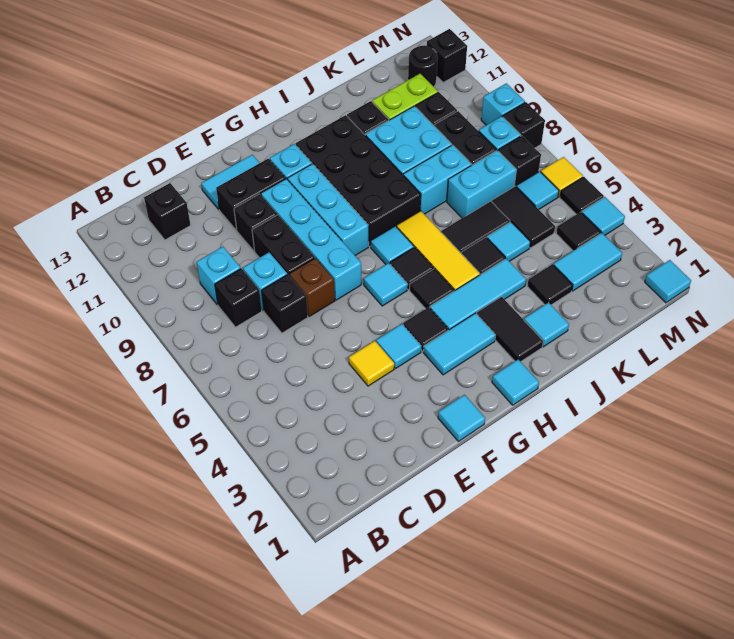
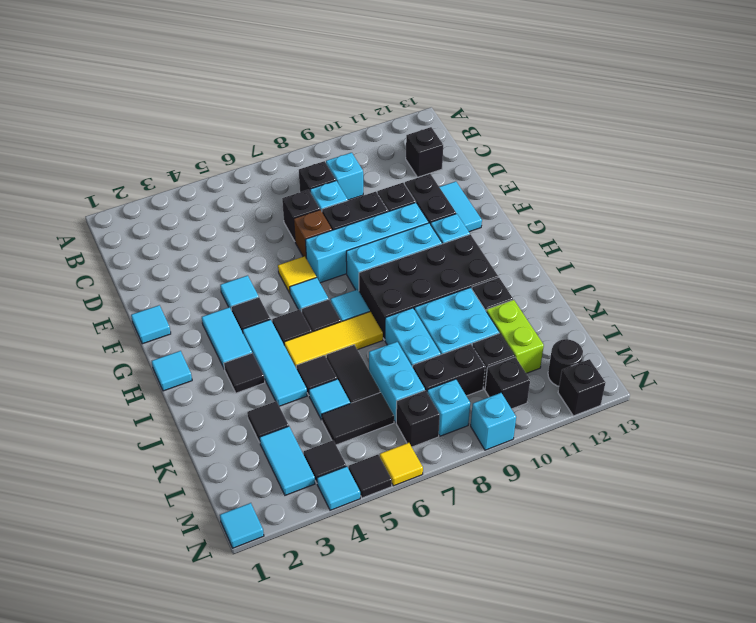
yellow tile E4 level 1 -> yellow tile F6 level 1
black tile I2:I3 level 1 -> black tile I3 level 1
cyan tile J2 level 1 -> none
cyan tile M6 level 1 -> none
black brick N8 level 1 -> black brick M10 level 1

